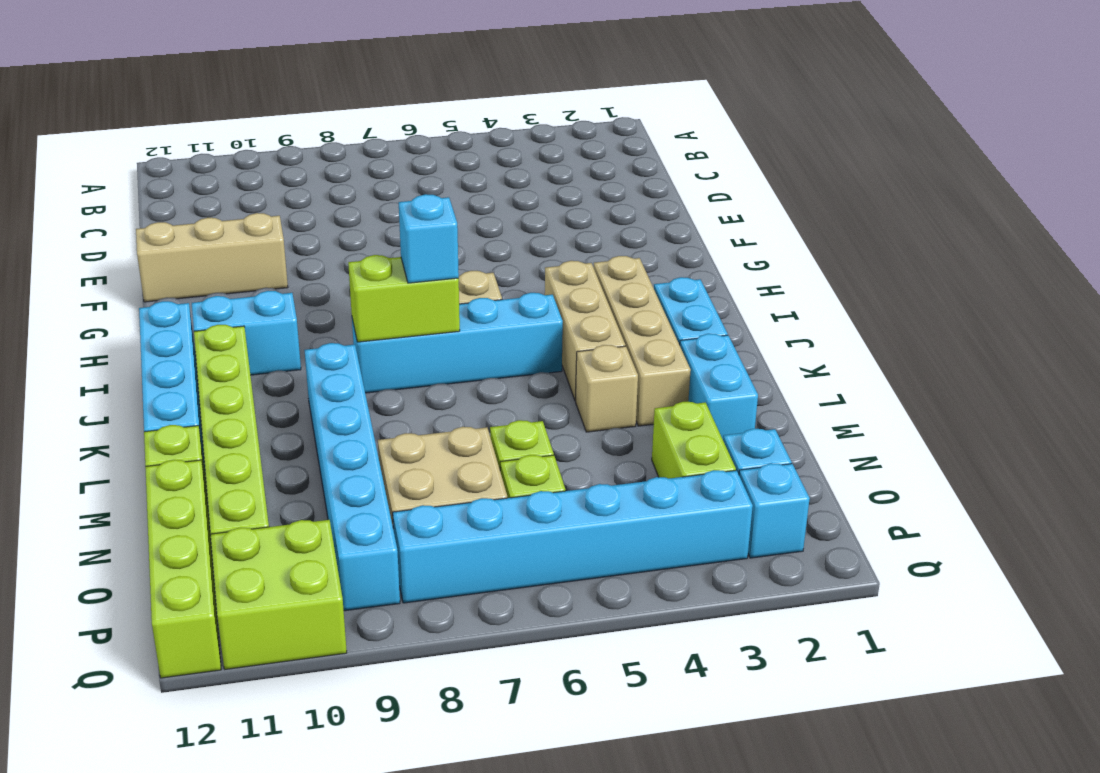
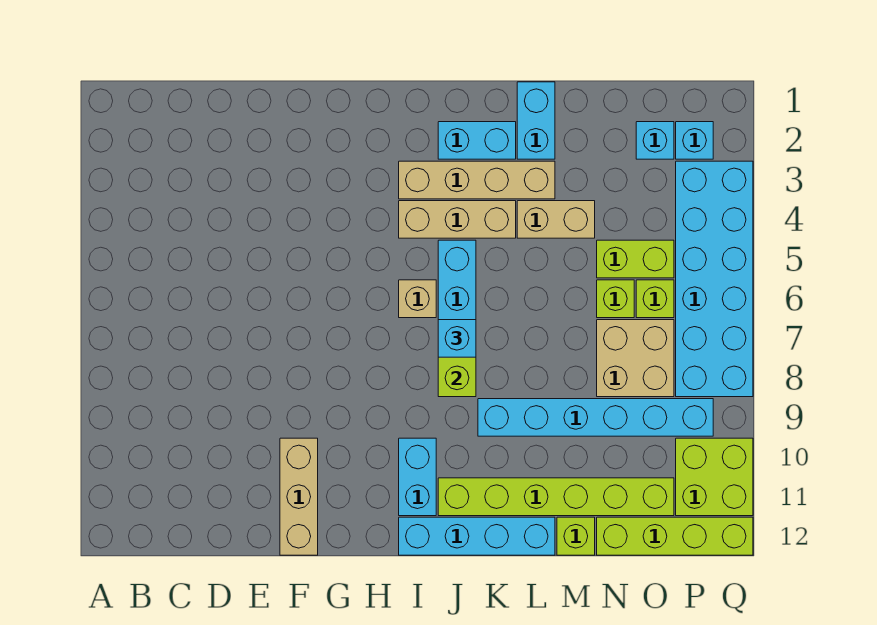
cyan brick L2:M2 level 1 -> cyan brick L1:L2 level 1
tan brick L4 level 1 -> tan brick L4:M4 level 1
lime brick N3:O3 level 1 -> lime brick N5:O5 level 1
cyan brick P3:P8 level 1 -> cyan brick P3:Q8 level 1

